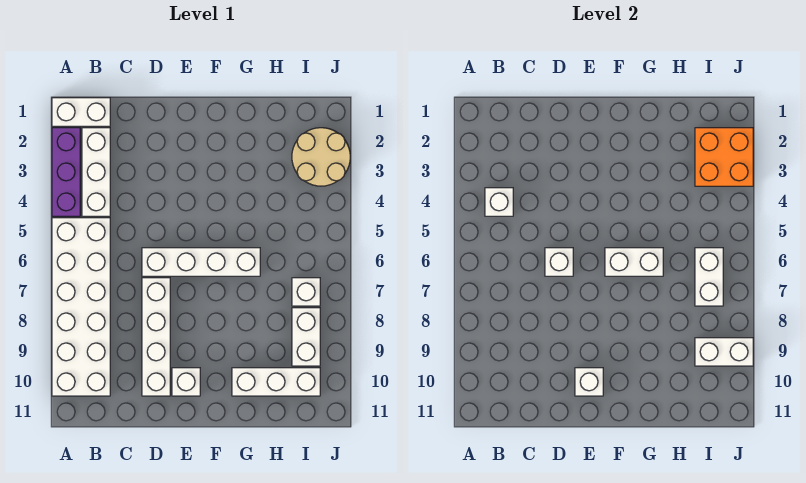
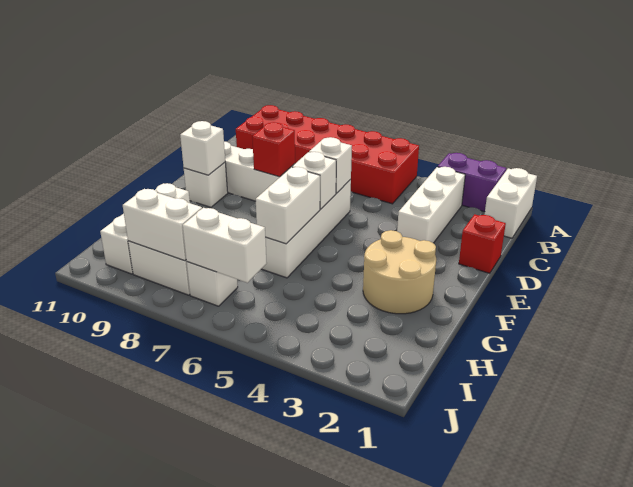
purple brick A2:A4 level 1 -> purple brick A2:A3 level 1
white brick A5:B10 level 1 -> red brick A5:B10 level 1
white brick B2:B4 level 1 -> white brick B3:D3 level 1
white brick B4 level 2 -> white brick E6 level 2
none -> red brick D1 level 1
none -> red brick D8 level 2
tan round brick I2:J3 level 1 -> tan round brick F2:G3 level 1
orange brick I2:J3 level 2 -> none
white brick I9:J9 level 2 -> white brick I8:I9 level 2

